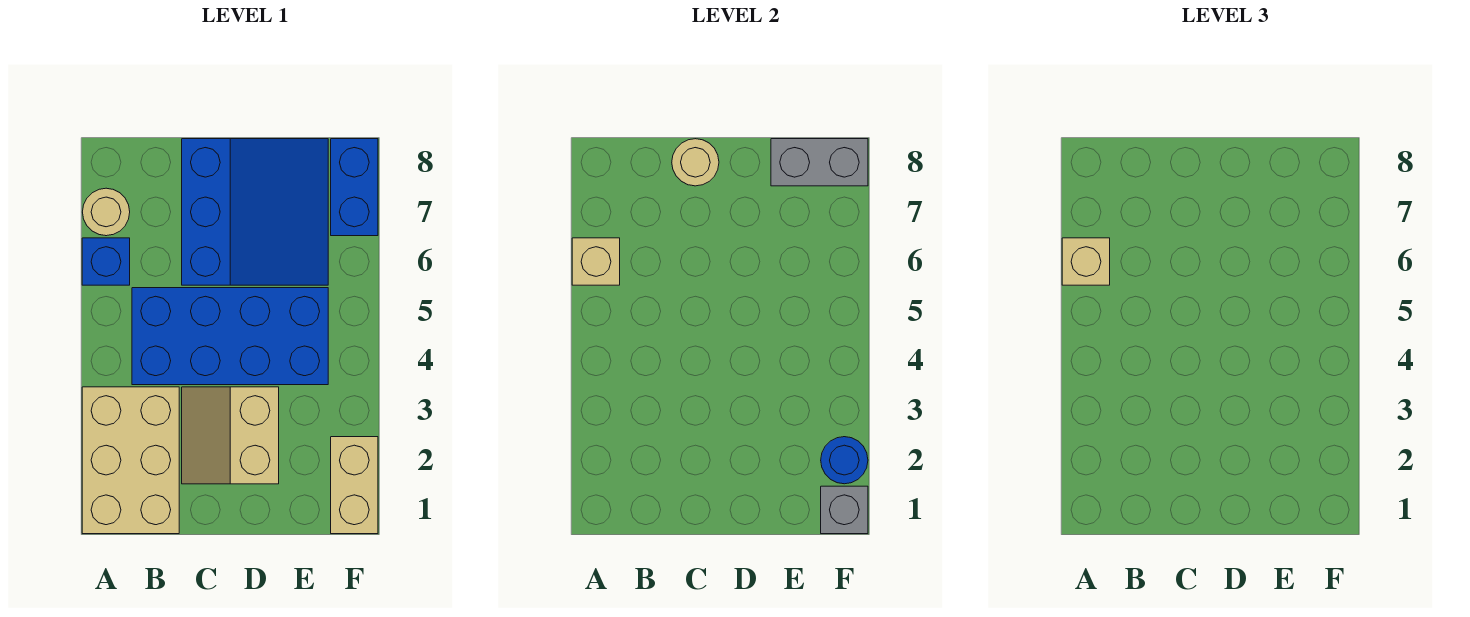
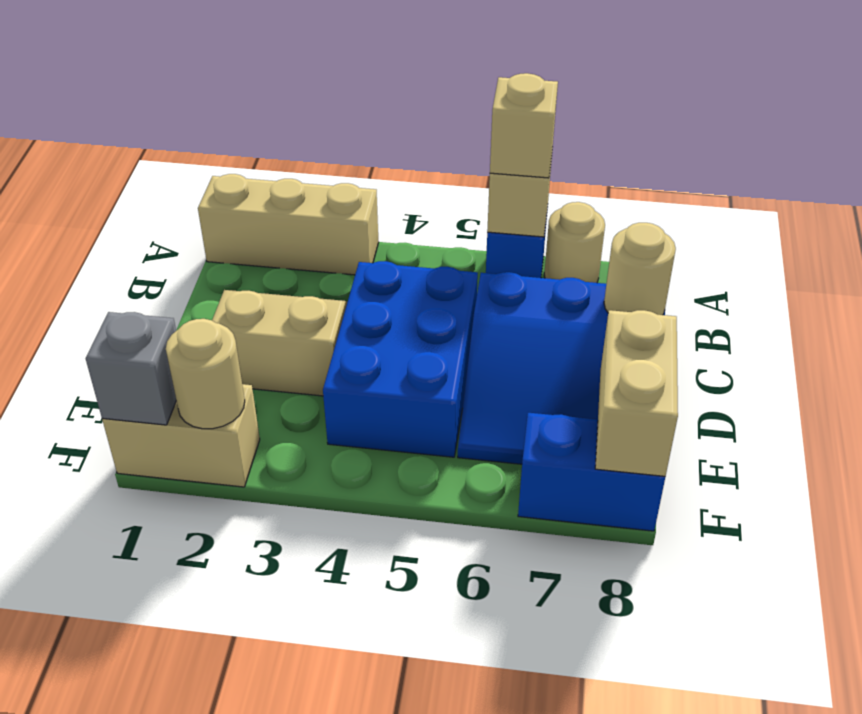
tan brick A1:B3 level 1 -> tan brick A1:A3 level 1
blue brick B4:E5 level 1 -> blue brick C4:E5 level 1
grey brick E8:F8 level 2 -> tan brick E8:F8 level 2
blue round brick F2 level 2 -> tan round brick F2 level 2

